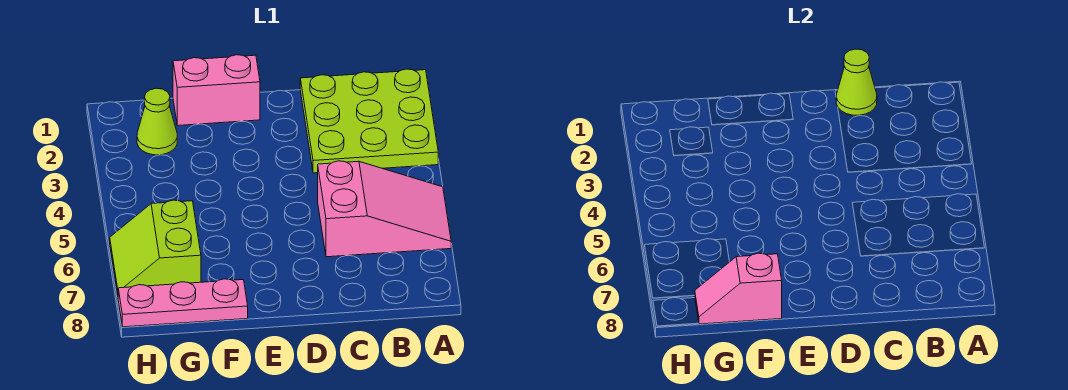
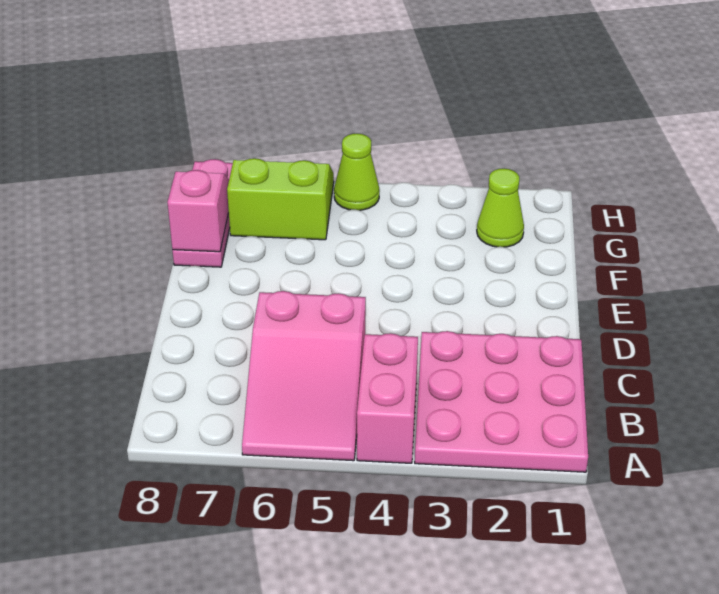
lime plate A1:C3 level 1 -> pink plate A1:C3 level 1
lime cone C1 level 2 -> lime cone H5 level 1
pink brick E1:F1 level 1 -> pink brick A4:B4 level 1

